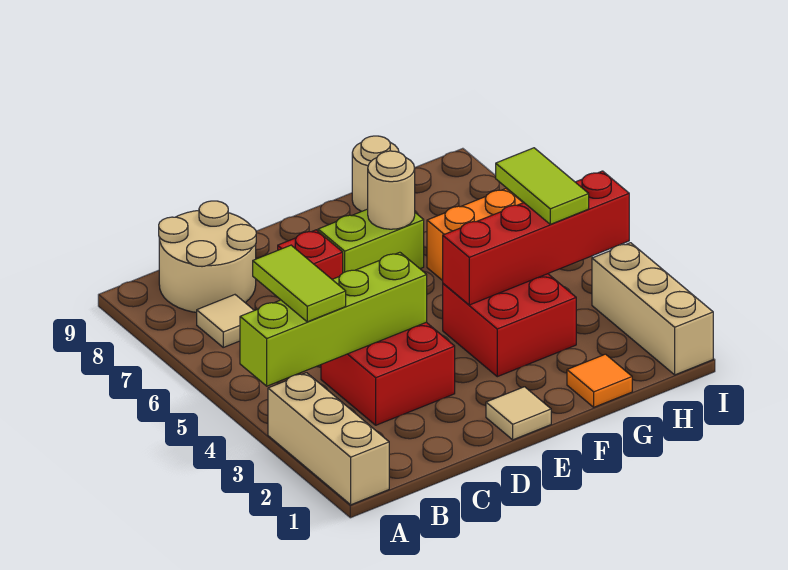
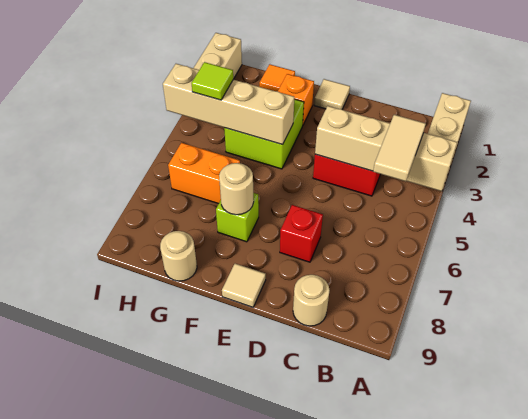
lime brick A4:D4 level 2 -> tan brick A4:D4 level 2
lime tile B4:B5 level 3 -> tan tile B4:B5 level 3
tan tile B7 level 1 -> tan tile E9 level 1
tan round brick B8:C9 level 1 -> tan round brick C9 level 1
lime brick E7:F7 level 1 -> lime brick F7 level 1
none -> orange brick F2 level 1
red brick F3:G4 level 1 -> lime brick F3:G4 level 1
red brick F4:I4 level 2 -> tan brick F4:I4 level 2
lime tile H4:H5 level 3 -> lime tile H4 level 3

